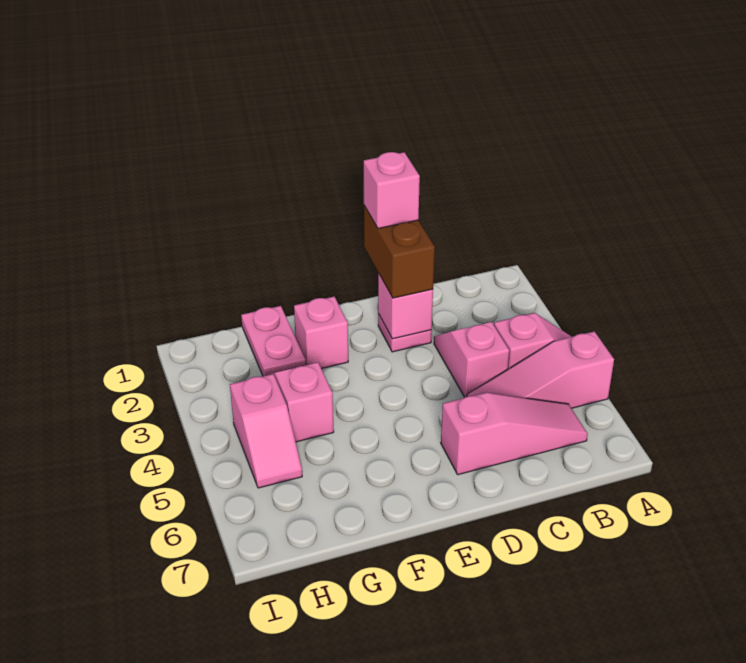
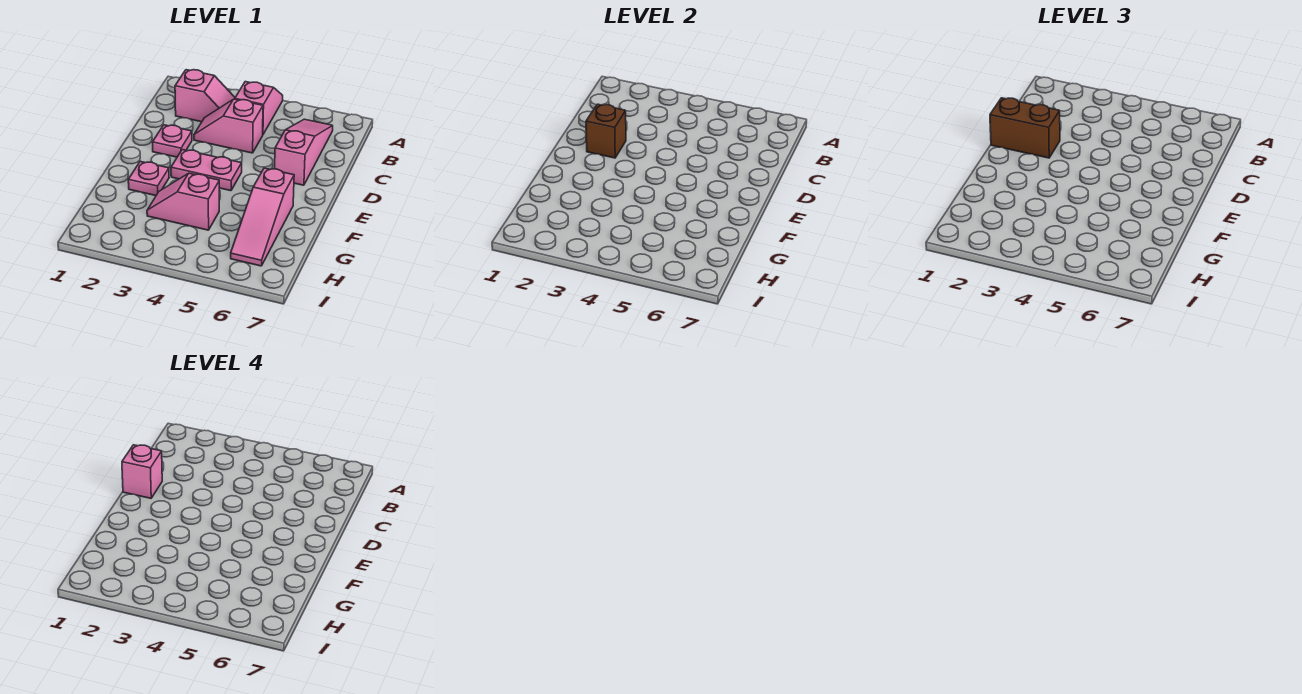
pink slope A5:C5 level 1 top A -> pink slope F6:H6 level 1 top F
pink brick D2 level 2 -> brown brick D2 level 2
pink brick F2 level 1 -> pink plate F2 level 1
pink plate G1:G2 level 1 -> pink plate E3:E4 level 1
pink slope H4:H5 level 1 top 4 -> pink slope B2:B3 level 1 top 2

